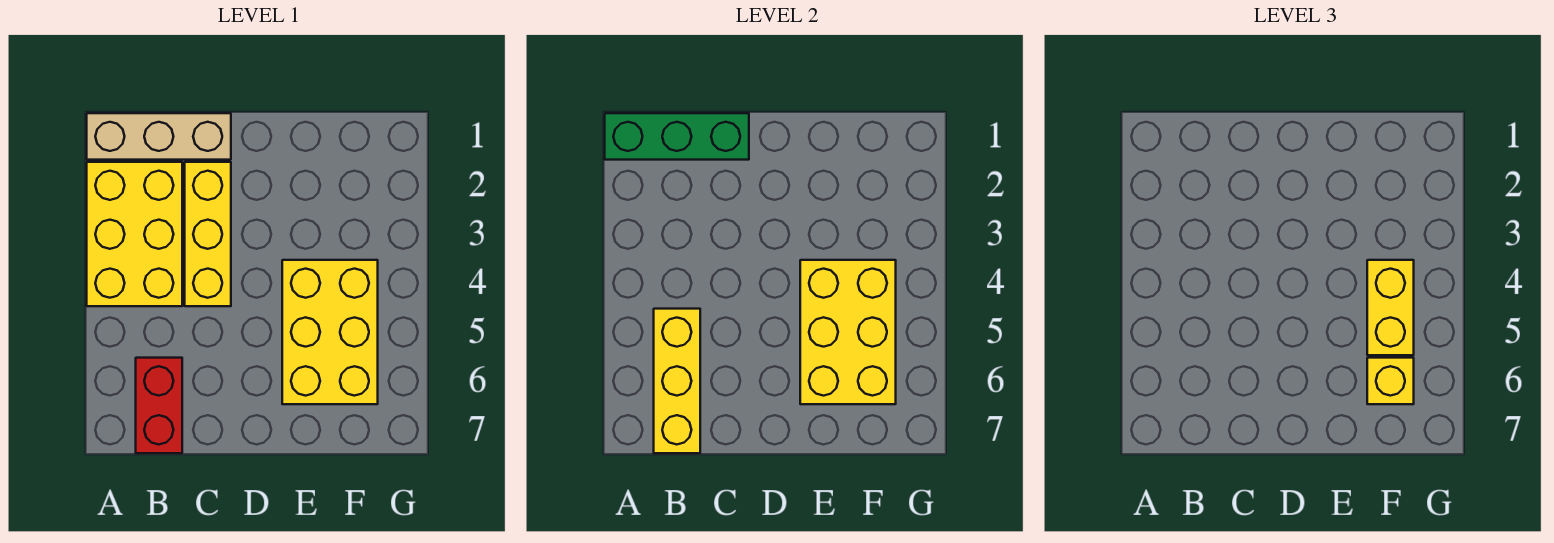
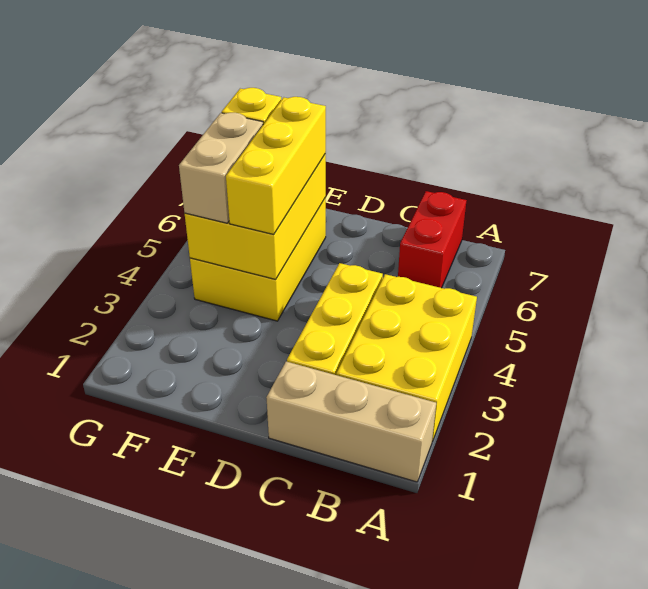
green brick A1:C1 level 2 -> none
yellow brick B5:B7 level 2 -> yellow brick E4:E6 level 3
yellow brick F4:F5 level 3 -> tan brick F4:F5 level 3

